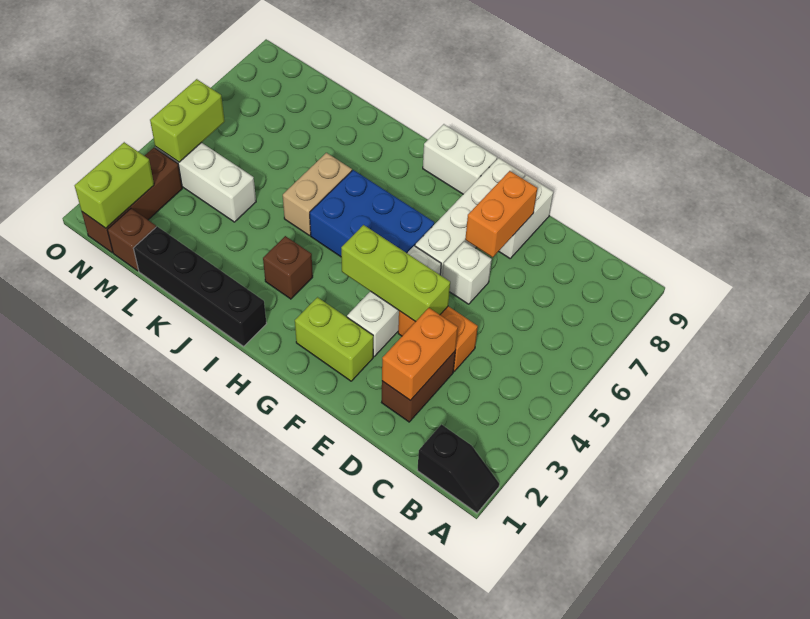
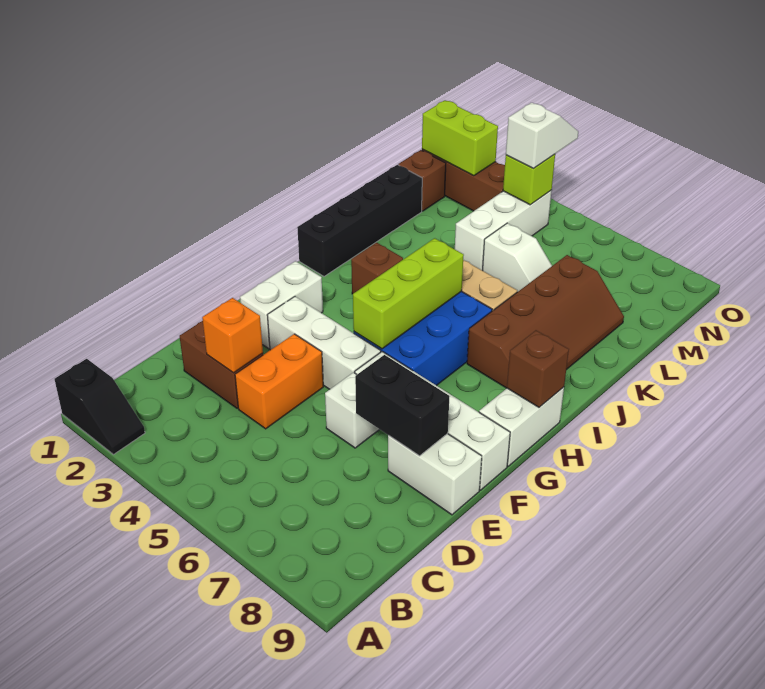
black slope A1:B1 level 1 top B -> black slope A1:A2 level 1 top 1
orange brick D2:D3 level 2 -> orange brick D3 level 2
lime brick E4:G4 level 2 -> lime brick G5:I5 level 2
orange brick E7:E8 level 2 -> black brick E7:E8 level 2
lime brick F2:G2 level 1 -> white brick F2:G2 level 1
none -> brown brick H9 level 2
none -> brown slope I7:L8 level 1 top 7
none -> white slope L5:L6 level 1 top 5
lime brick N4:N5 level 2 -> lime brick N4 level 2
none -> white slope N4:O4 level 3 top N

